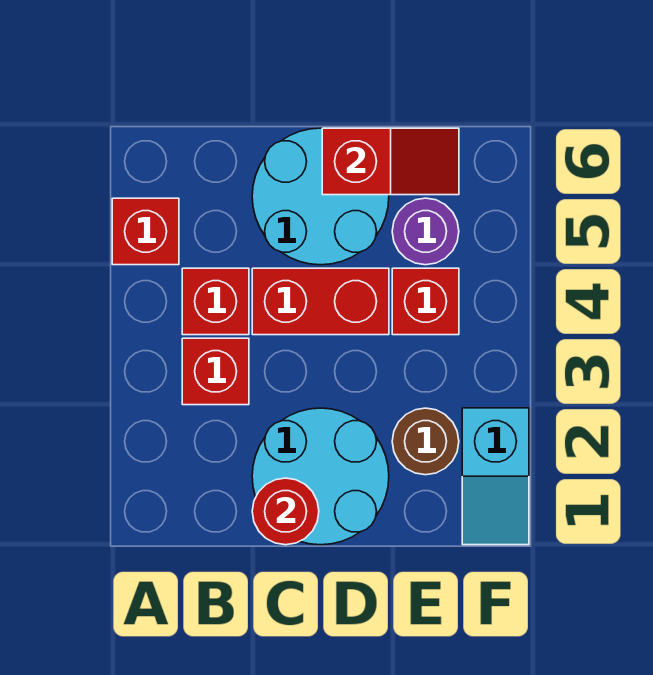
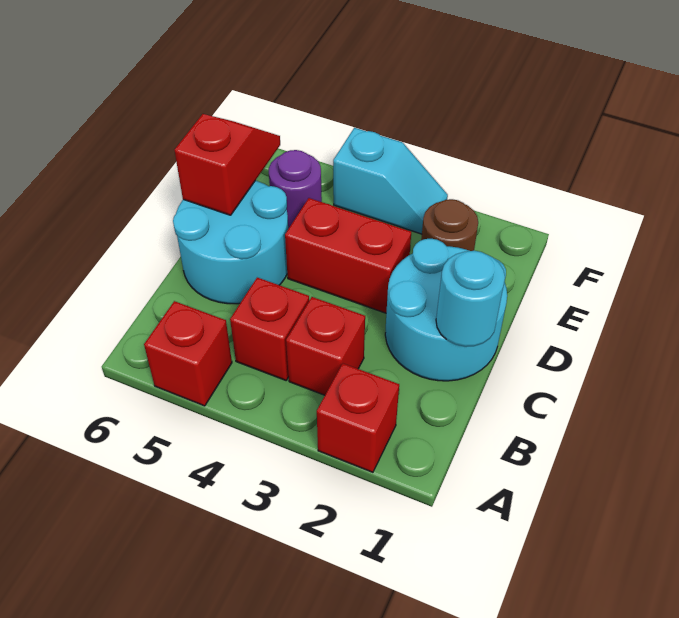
red round brick C1 level 2 -> cyan round brick C1 level 2
red brick C4:D4 level 1 -> red brick D3:D4 level 1
red brick E4 level 1 -> red brick A2 level 1
cyan slope F1:F2 level 1 top 2 -> cyan slope F3:F4 level 1 top 4

